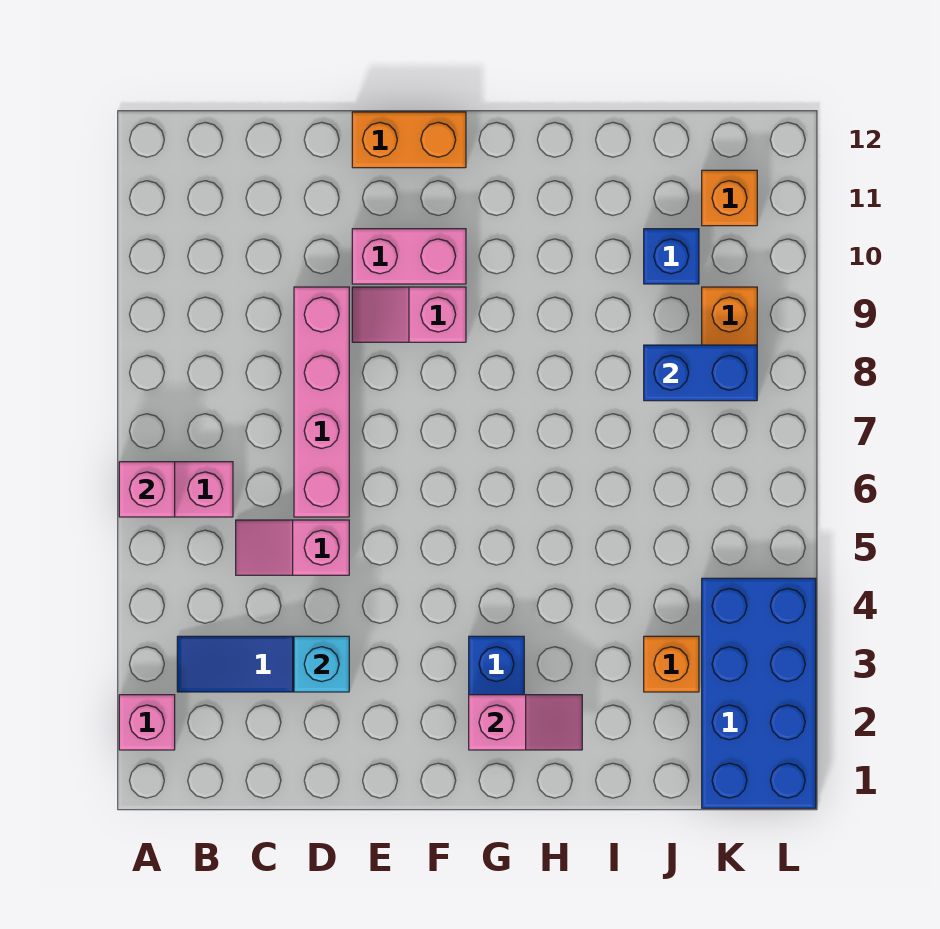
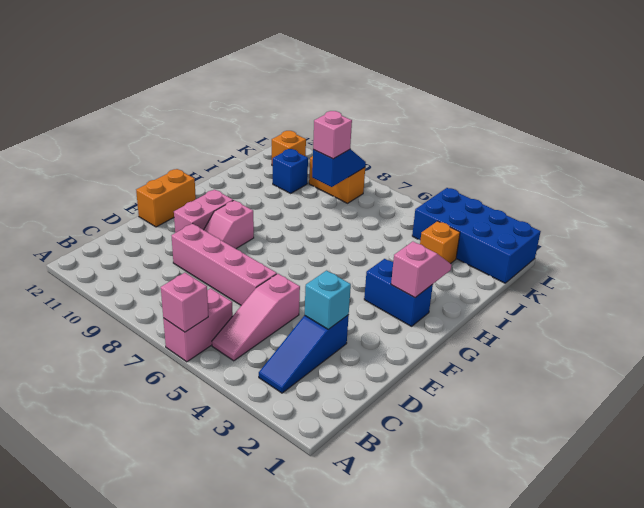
pink brick A2 level 1 -> pink brick J8 level 3
pink slope C5:D5 level 1 top D -> pink slope B5:D5 level 1 top D
blue brick J8:K8 level 2 -> blue slope J8:K8 level 2 top J

